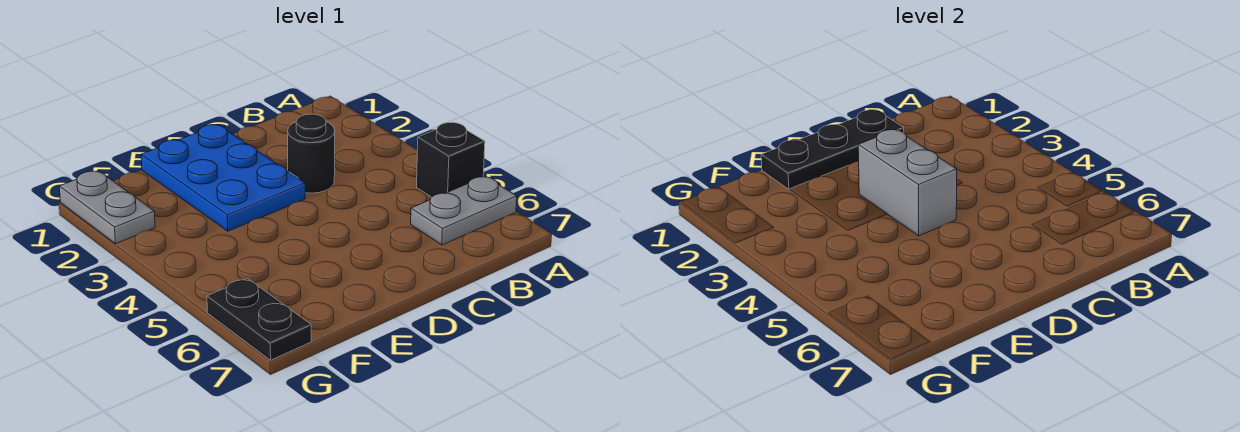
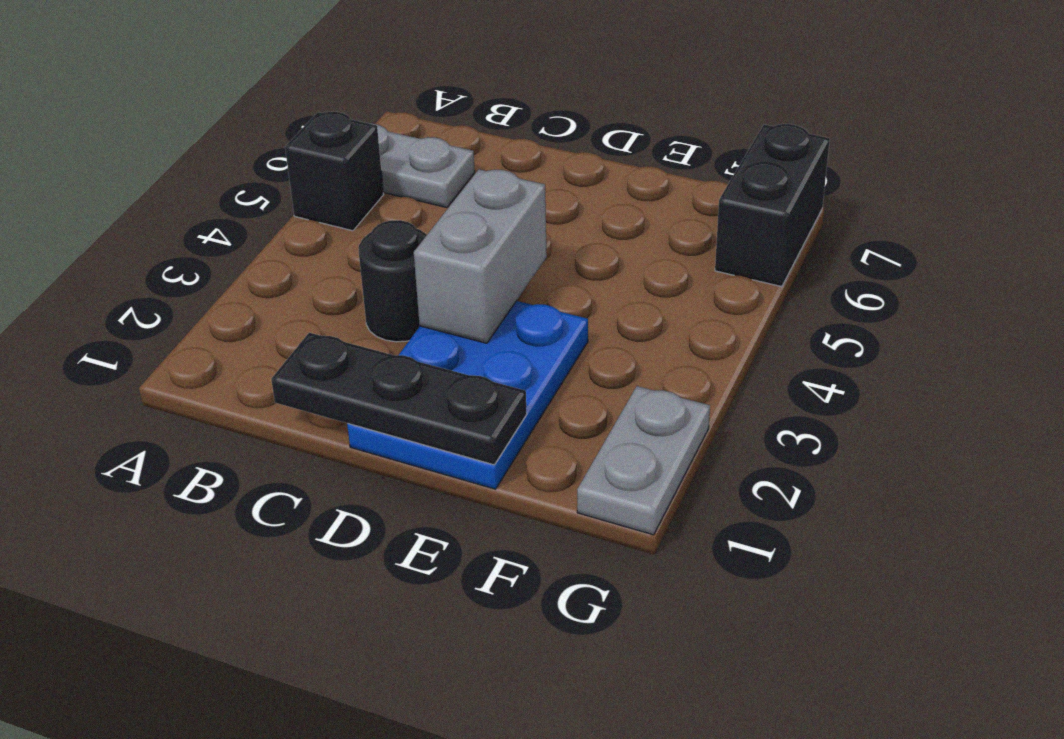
black plate G6:G7 level 1 -> black brick G6:G7 level 1

